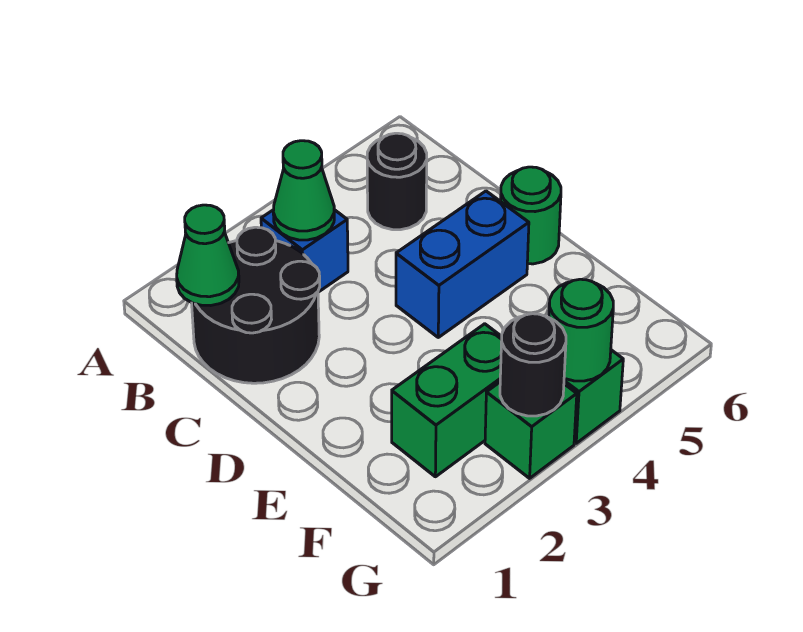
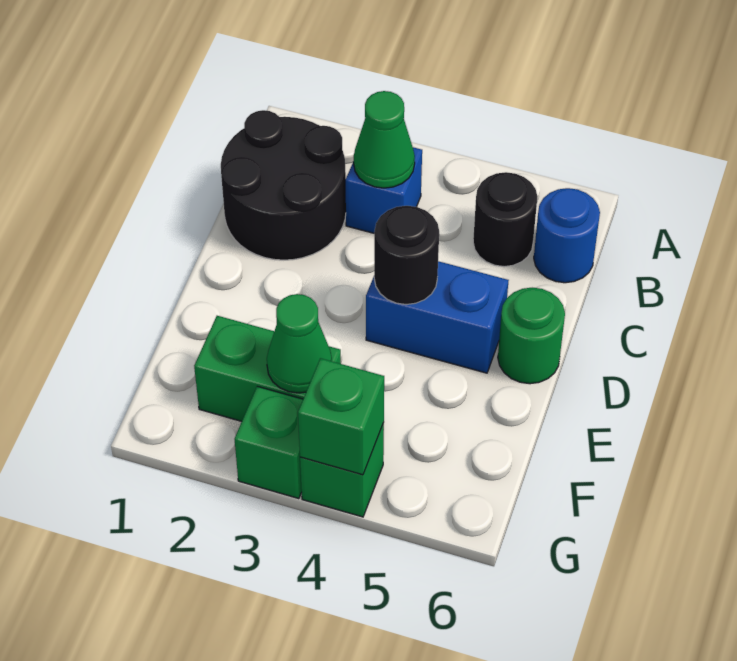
green cone B1 level 2 -> green cone F3 level 2
none -> blue round brick B6 level 1
black round brick G3 level 2 -> black round brick D4 level 2
green round brick G4 level 2 -> green brick G4 level 2

